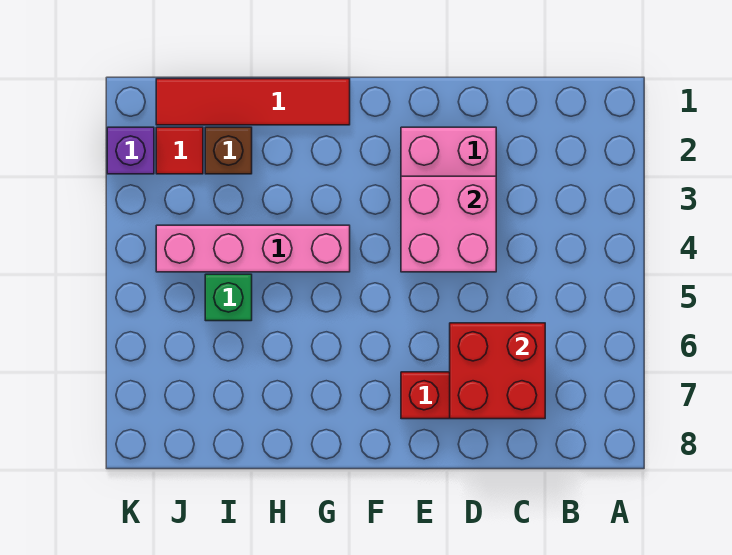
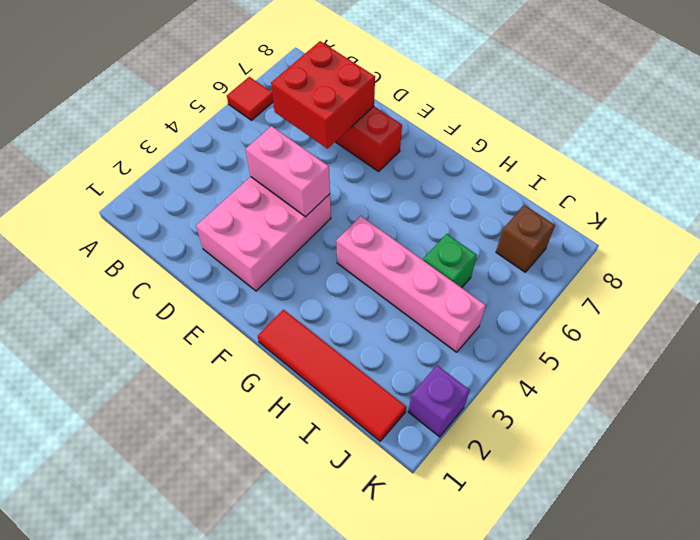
pink brick D3:E4 level 2 -> pink brick D4:E4 level 2
brown brick I2 level 1 -> brown brick J7 level 1
red tile J2 level 1 -> red tile A6 level 1

